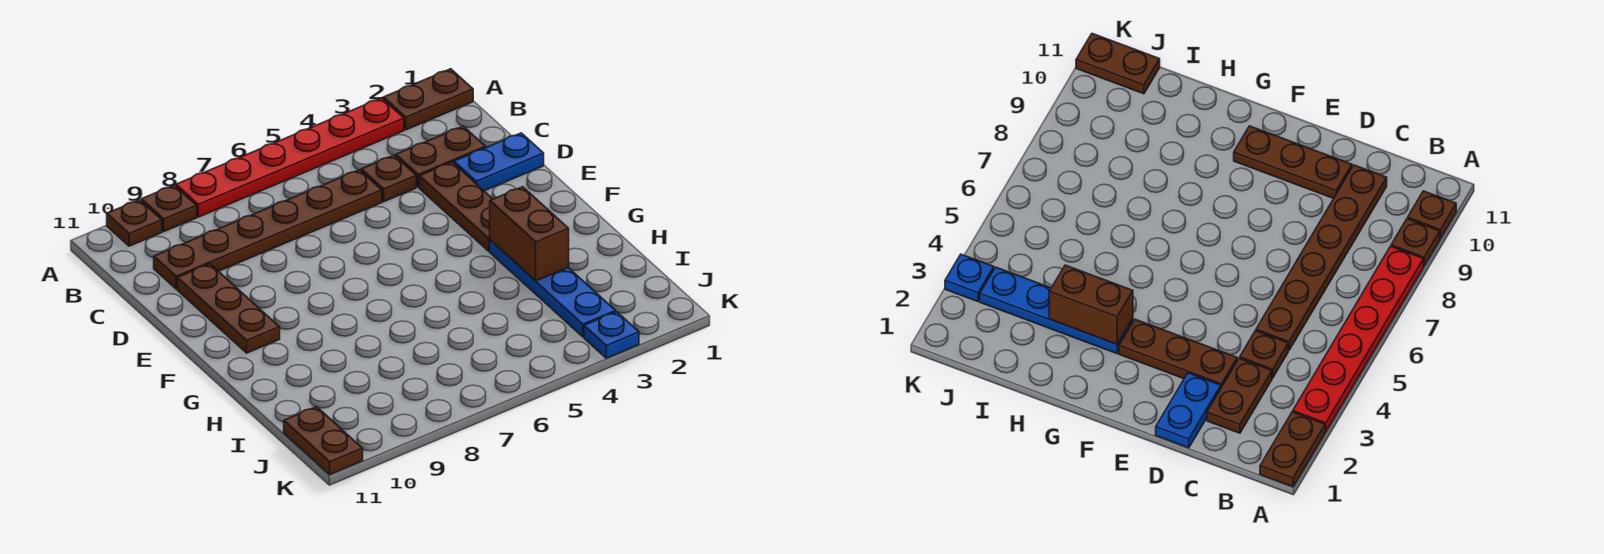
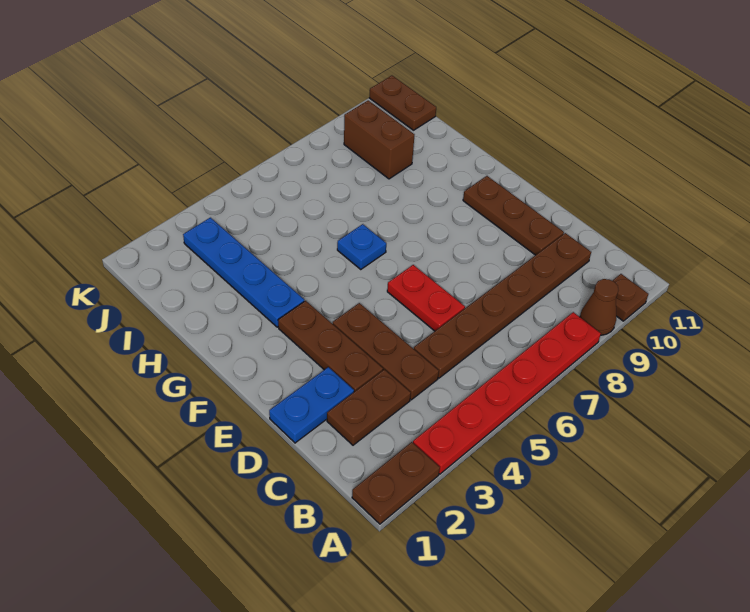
brown plate A9 level 1 -> brown cone A9 level 1
brown plate C4 level 1 -> brown plate C4:E4 level 1
none -> red plate D6:E6 level 1
brown brick G3:H3 level 2 -> brown brick I9:J9 level 1
blue plate K3 level 1 -> blue plate G6 level 1

